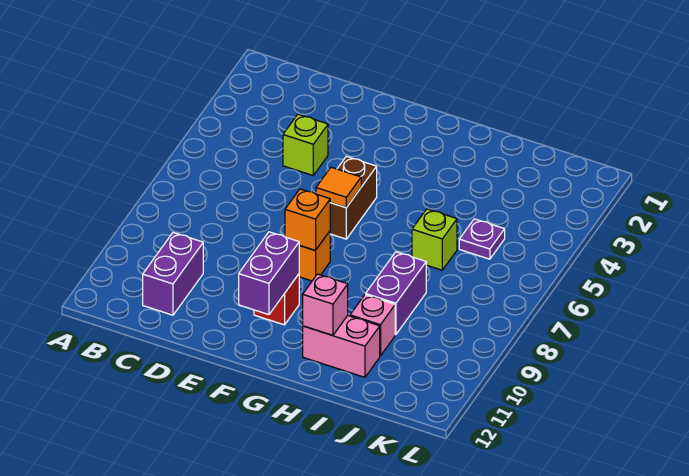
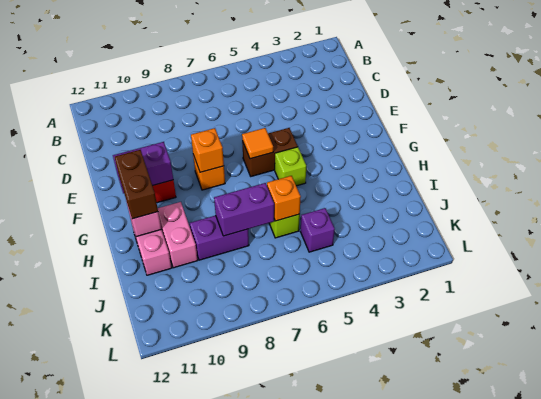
purple brick C10:C11 level 1 -> purple brick I7:I8 level 2
lime brick D4 level 1 -> lime brick G5 level 1
none -> brown brick G11:H11 level 3
none -> orange brick I6 level 2
pink brick I10 level 1 -> pink brick H10:I10 level 1
purple plate J5 level 1 -> purple brick J5 level 1

